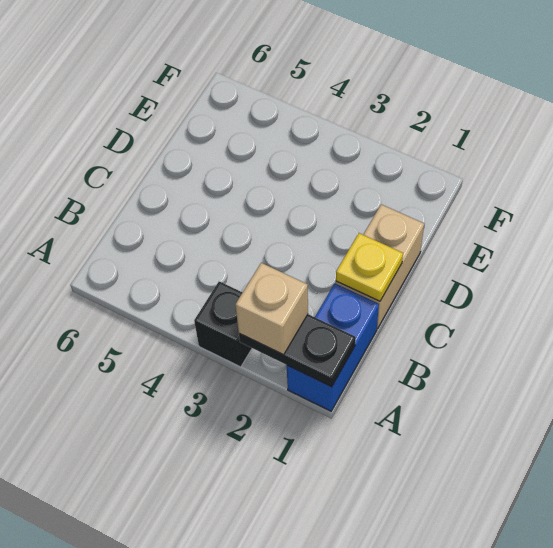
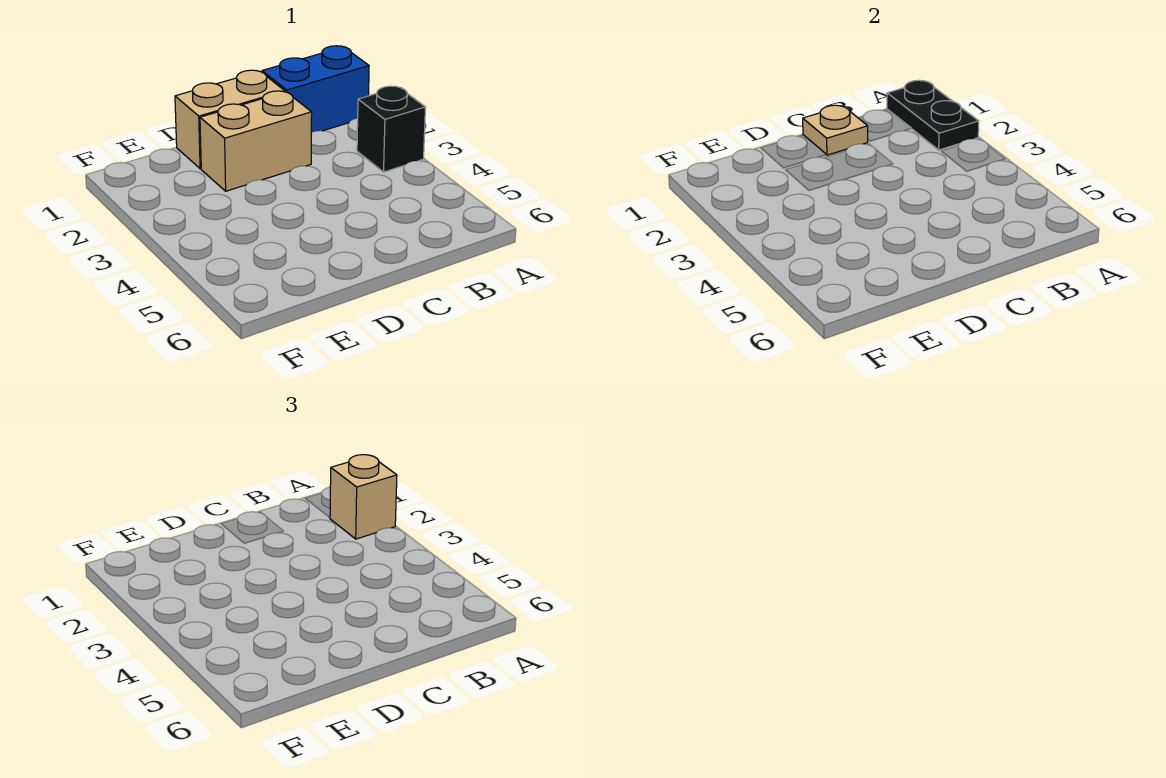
yellow plate C1 level 2 -> tan plate C1 level 2
none -> tan brick C2:D2 level 1

